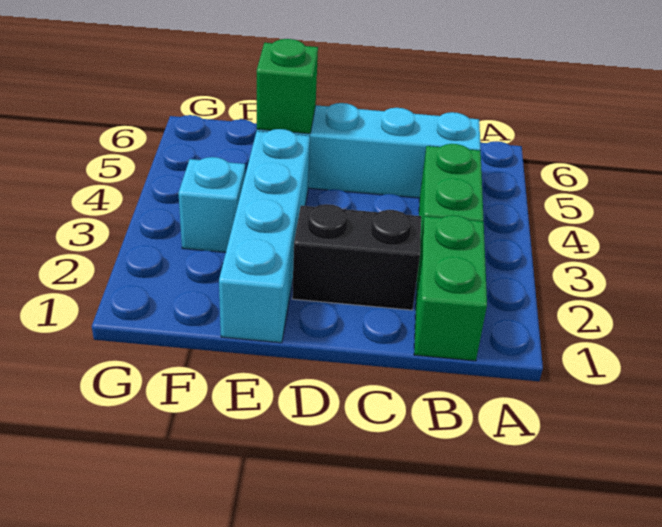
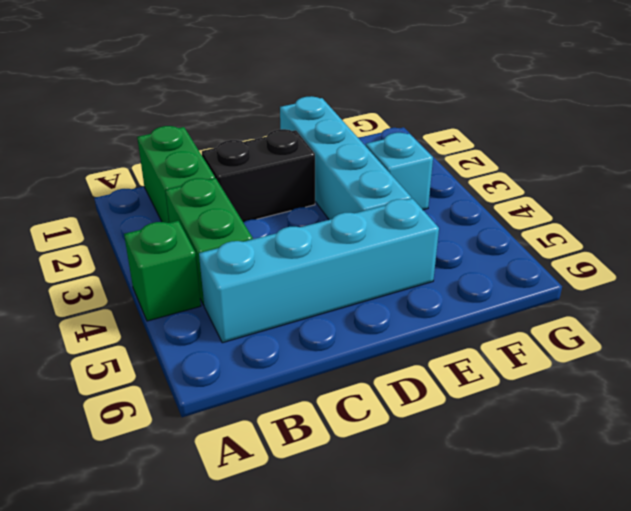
green brick E5 level 2 -> green brick A4 level 1

